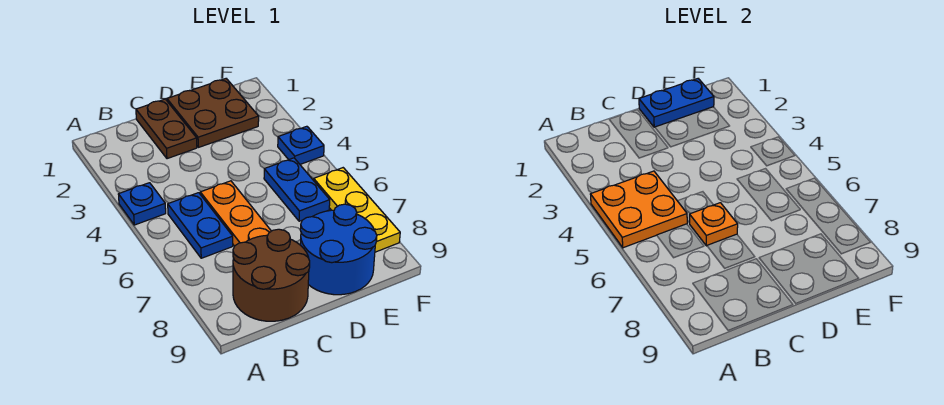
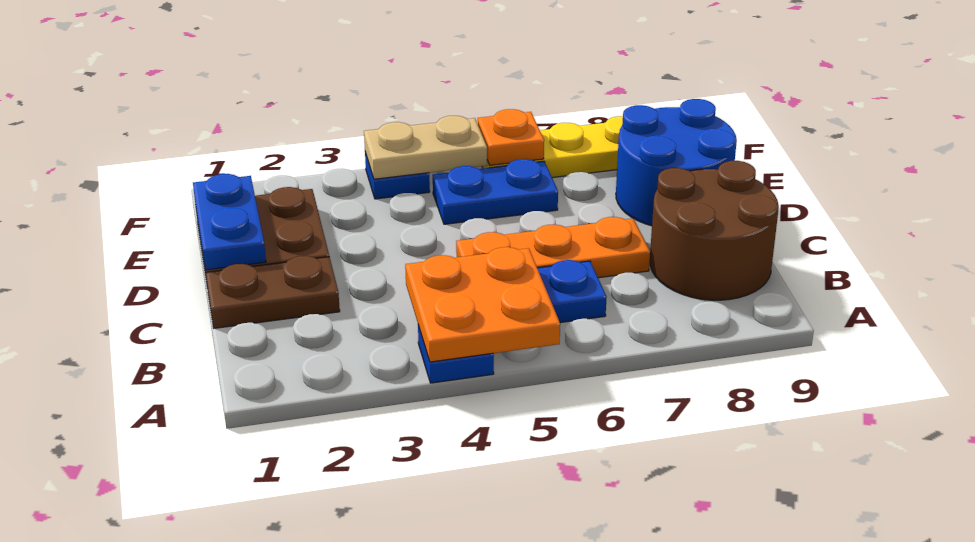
orange plate C6 level 2 -> orange plate F6 level 2
none -> tan plate F4:F5 level 2

